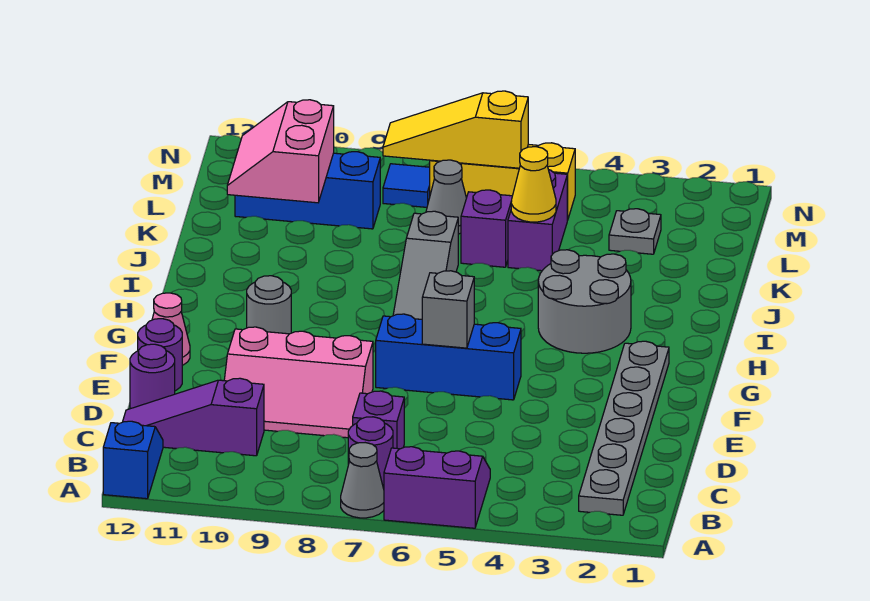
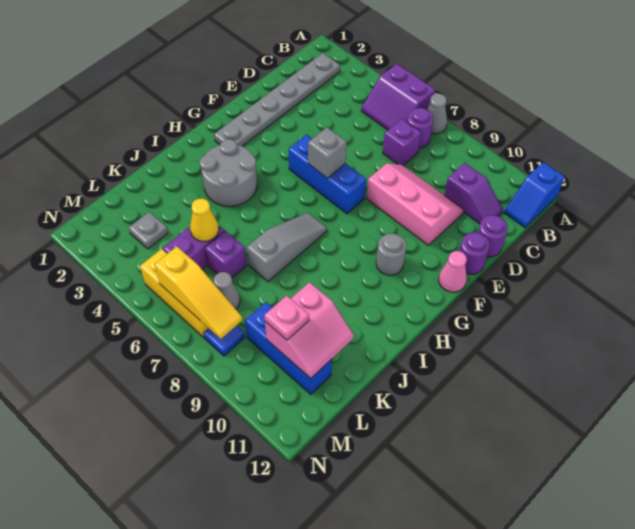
purple slope C10:C12 level 1 top 10 -> purple slope C10:C11 level 1 top 10
none -> pink plate L10 level 3

